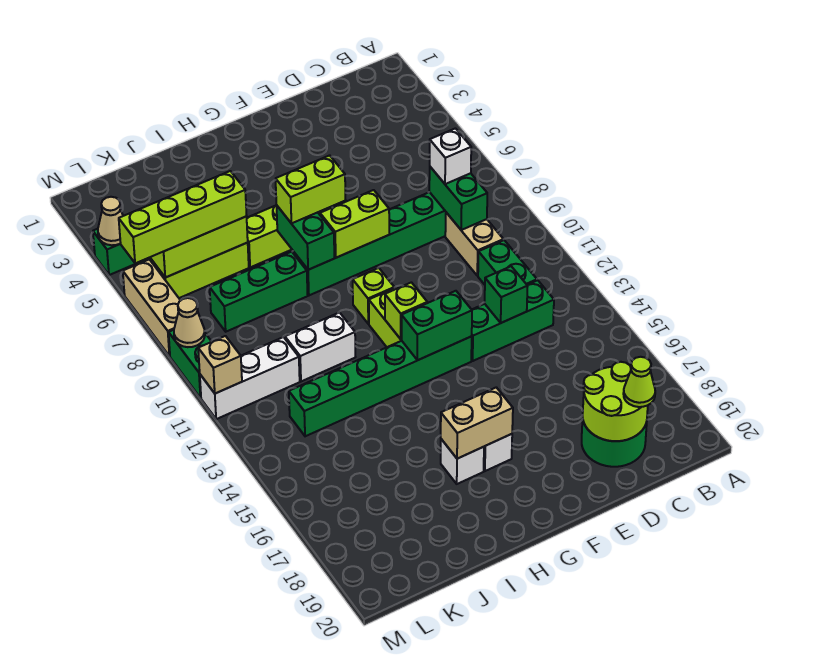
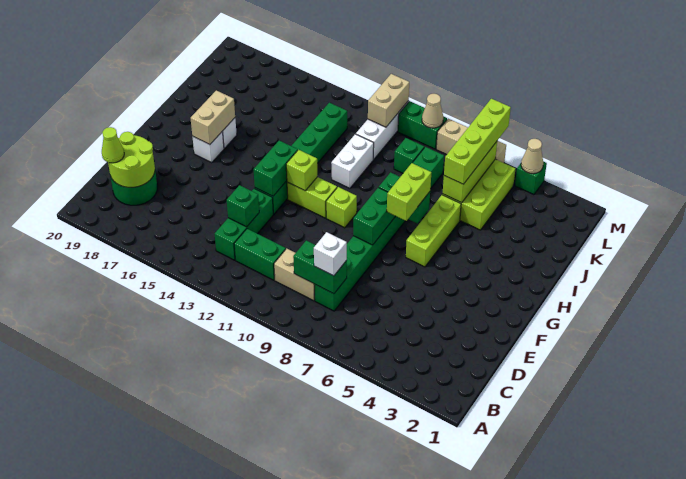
lime brick F8:G8 level 2 -> green brick F8:G8 level 2
none -> green brick K9 level 1
tan brick M11 level 2 -> tan brick L11:M11 level 2

